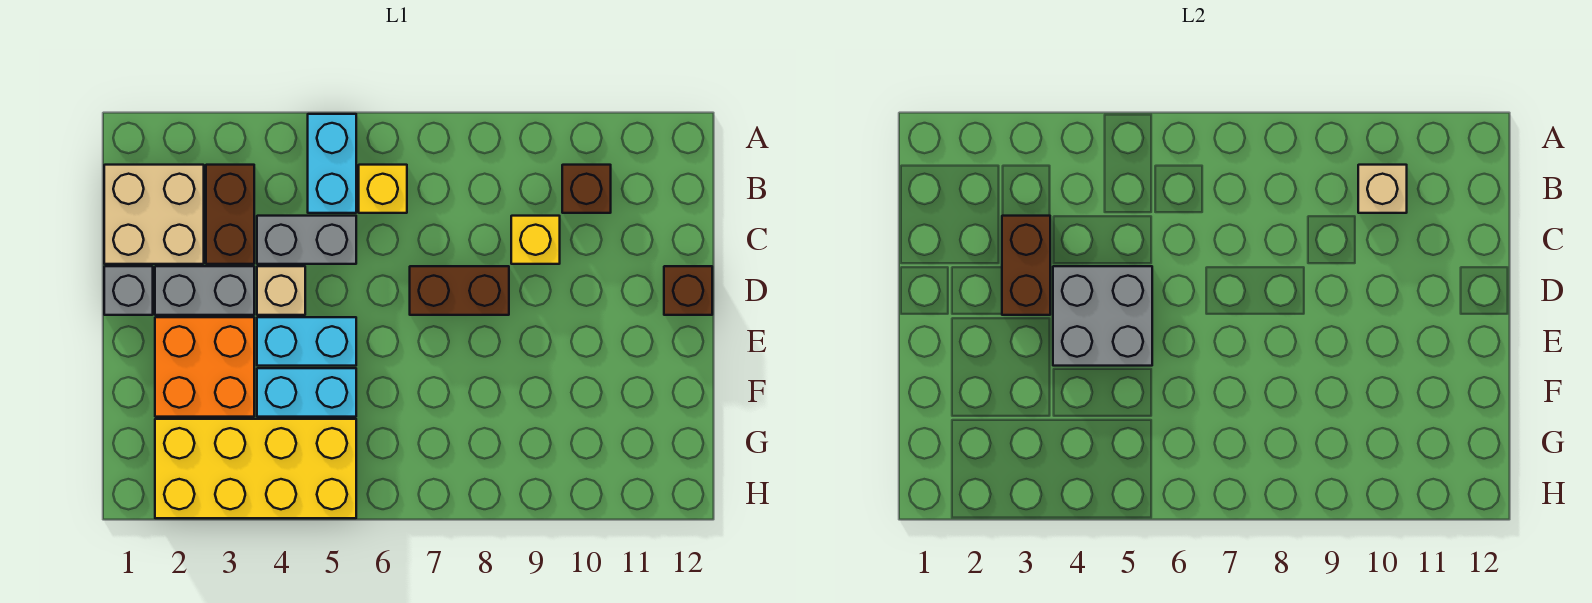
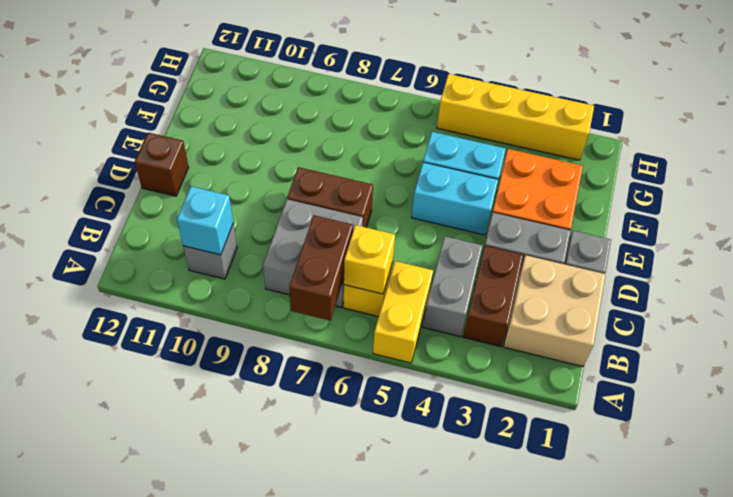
cyan brick A5:B5 level 1 -> yellow brick A5:B5 level 1
brown brick B10 level 1 -> grey brick B10 level 1
tan brick B10 level 2 -> cyan brick B10 level 2
brown brick C3:D3 level 2 -> brown brick A7:B7 level 2
grey brick C4:C5 level 1 -> grey brick B4:C4 level 1
yellow brick C9 level 1 -> yellow brick B6 level 2
tan brick D4 level 1 -> none
grey brick D4:E5 level 2 -> grey brick B7:C8 level 1
yellow brick G2:H5 level 1 -> yellow brick H2:H5 level 1

